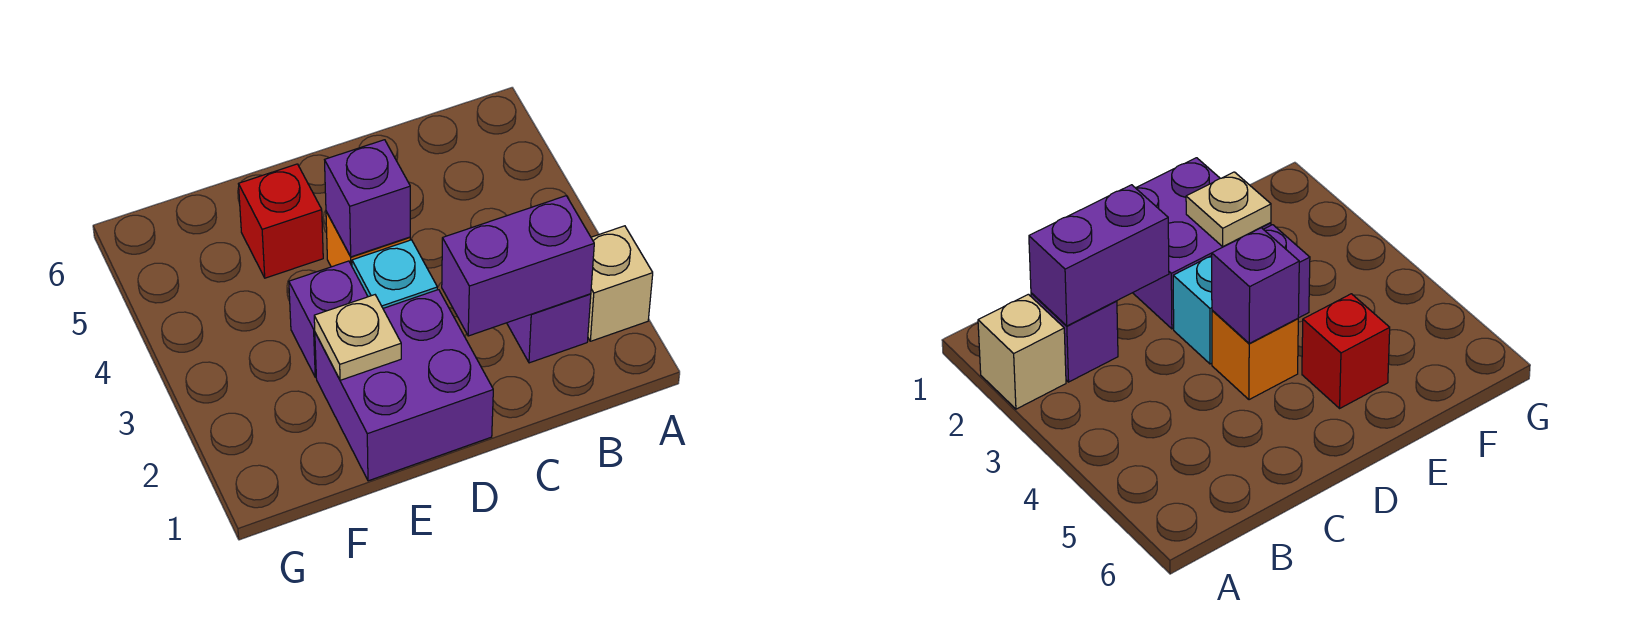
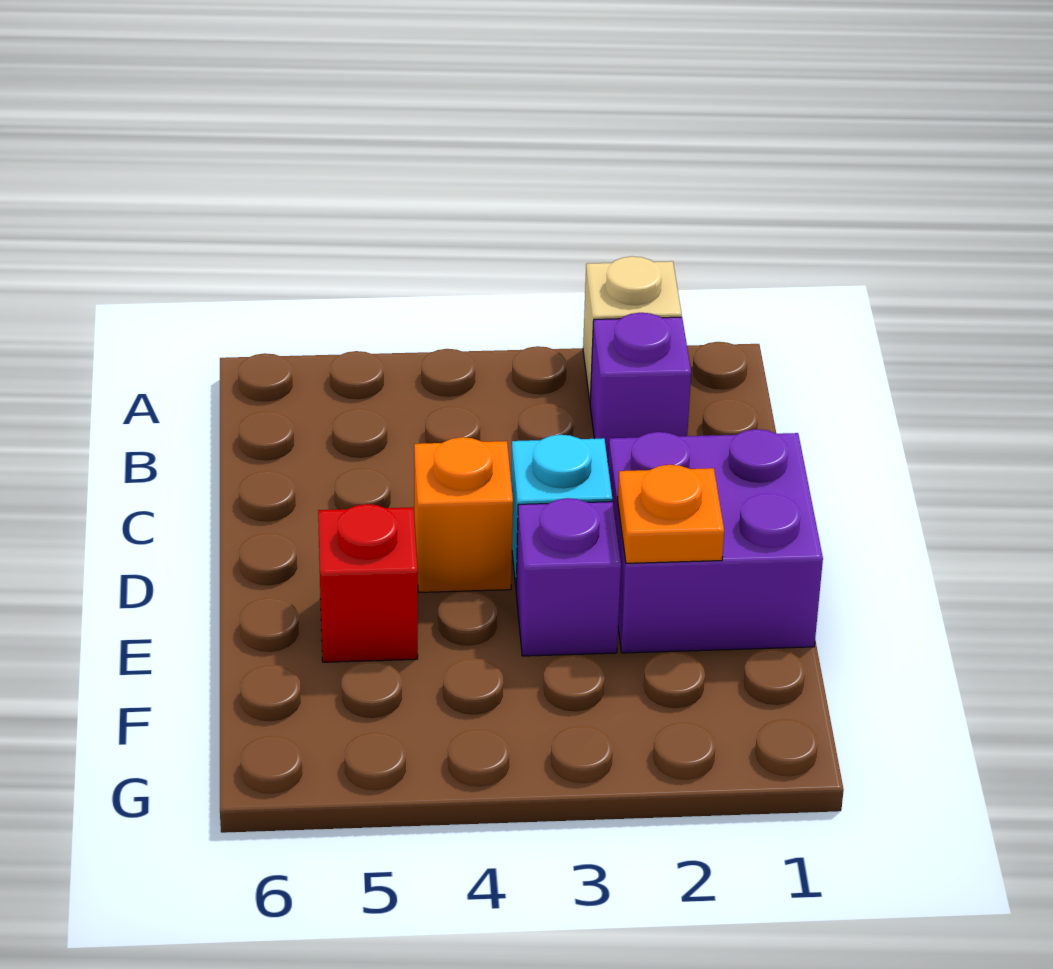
purple brick B2:C2 level 2 -> none
purple brick D4 level 2 -> none
tan plate E2 level 2 -> orange plate E2 level 2

